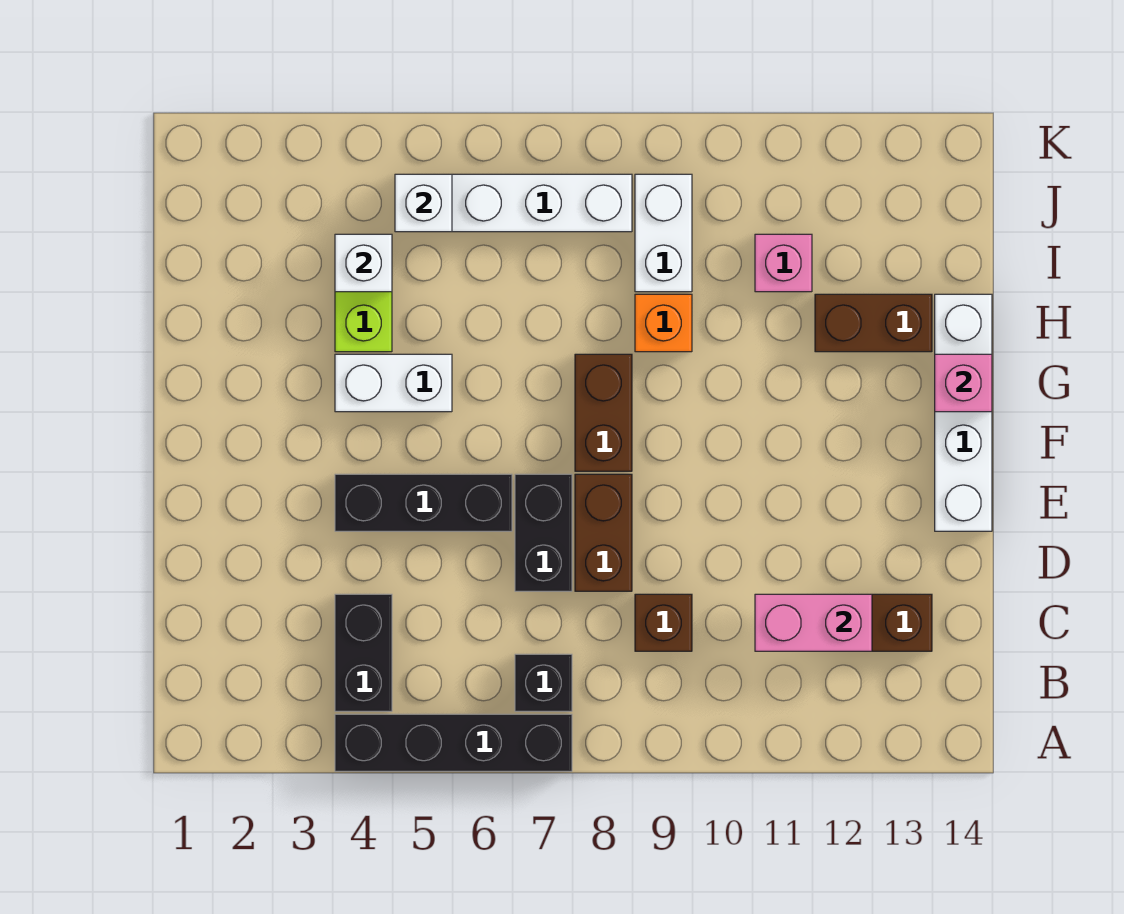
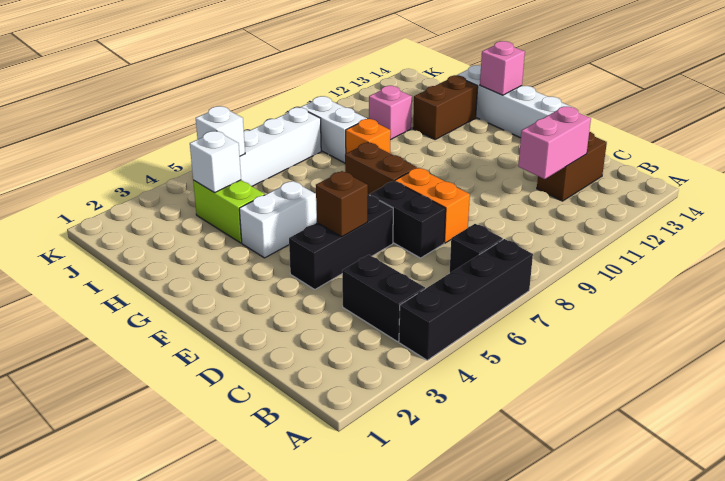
brown brick C9 level 1 -> brown brick E5 level 2
brown brick D8:E8 level 1 -> orange brick D8:E8 level 1

